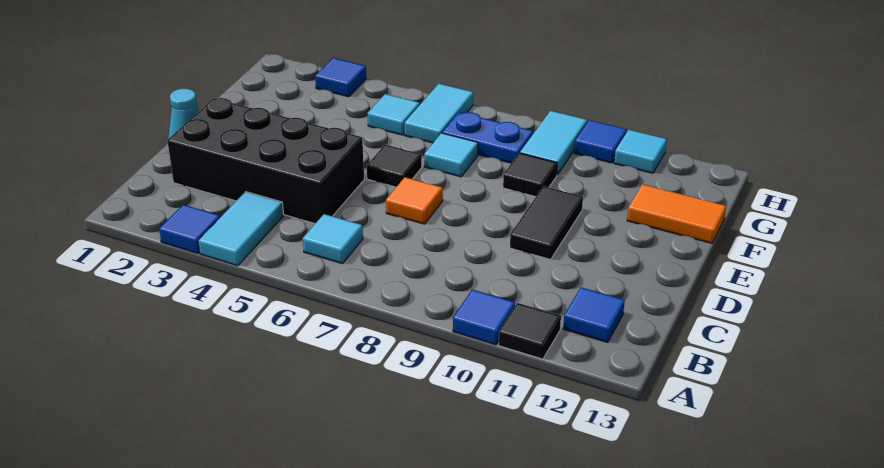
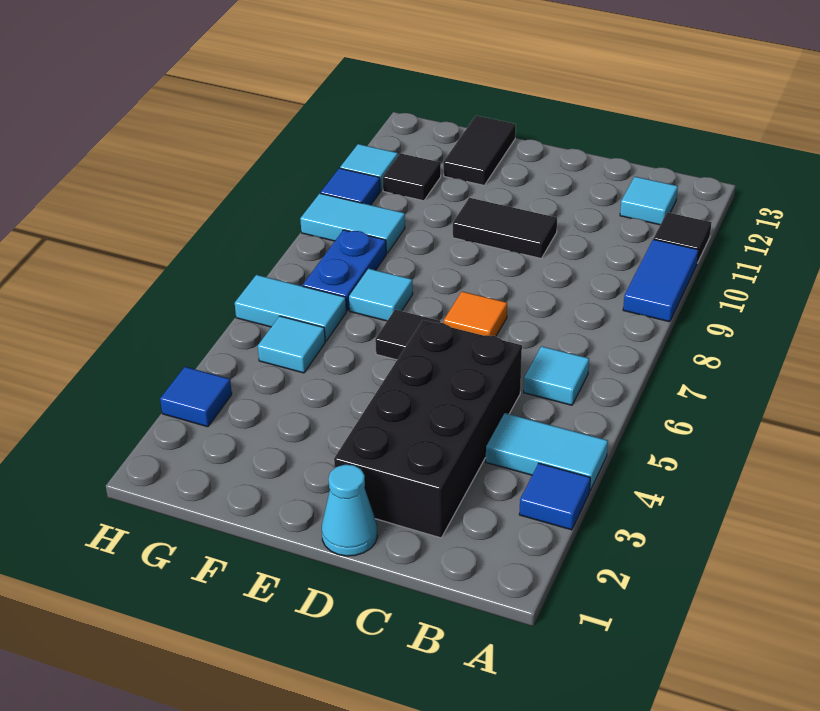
blue tile A10 level 1 -> blue tile A9:A10 level 1
blue tile B12 level 1 -> cyan tile B12 level 1
black tile F9 level 1 -> black tile G11 level 1
orange tile F12:F13 level 1 -> black tile F12:F13 level 1

